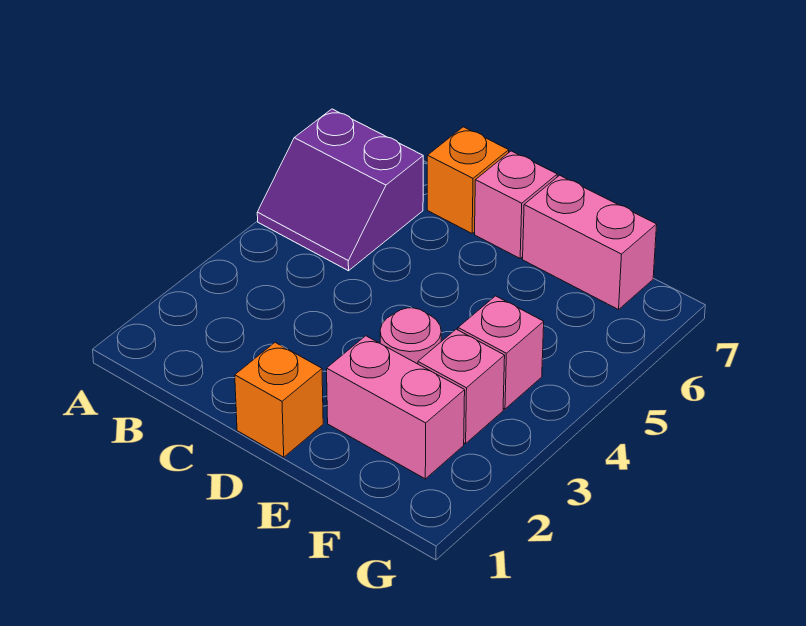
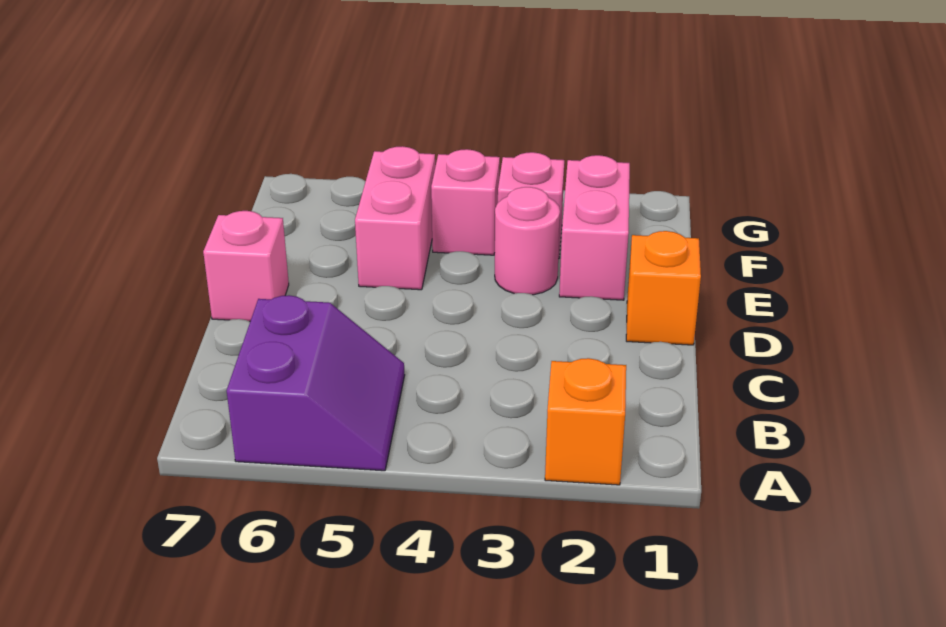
orange brick C7 level 1 -> orange brick A2 level 1
pink brick E7:F7 level 1 -> pink brick E5:F5 level 1

